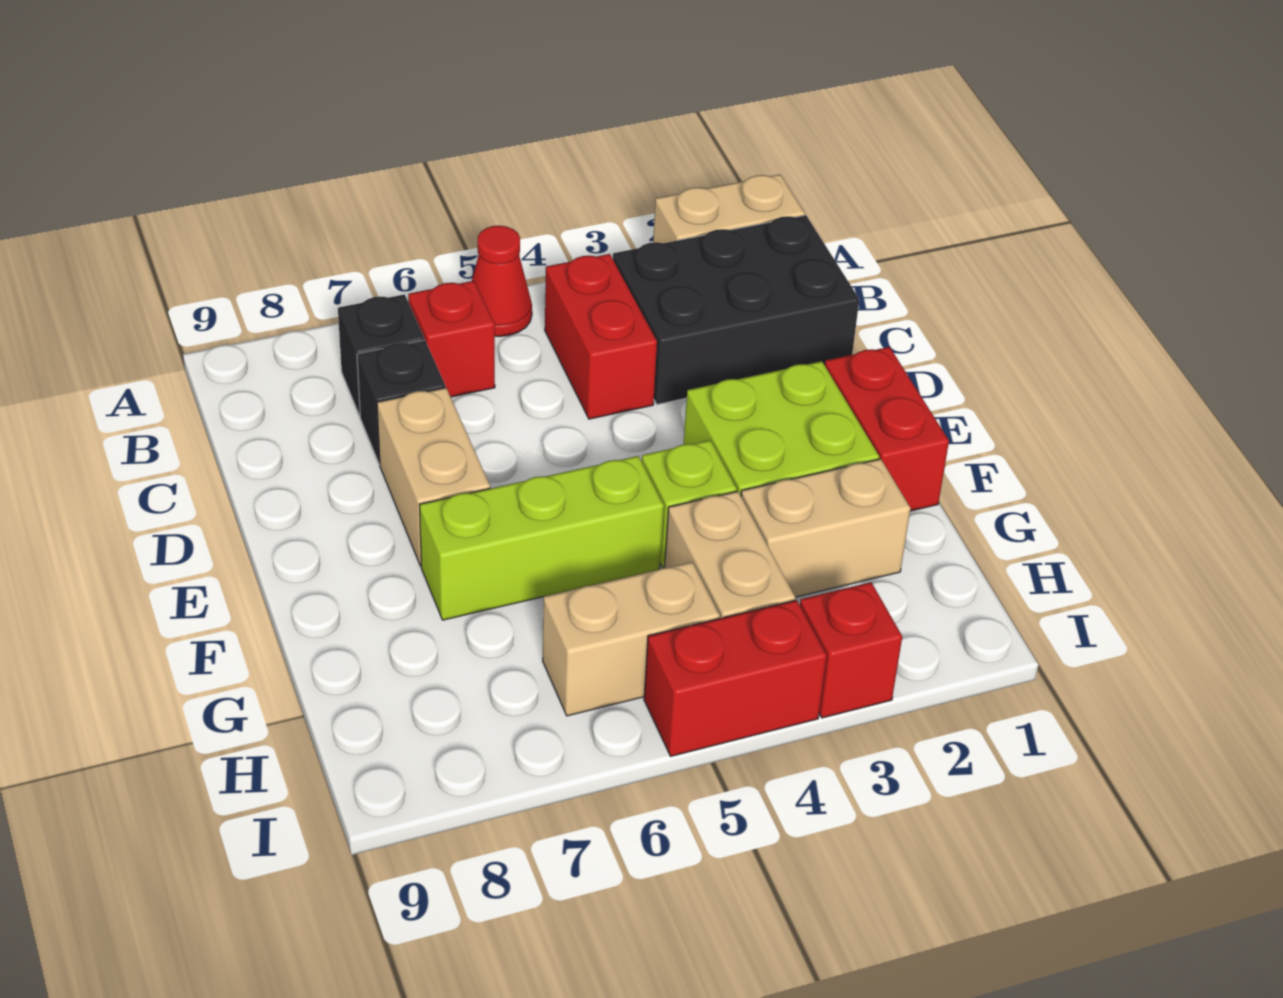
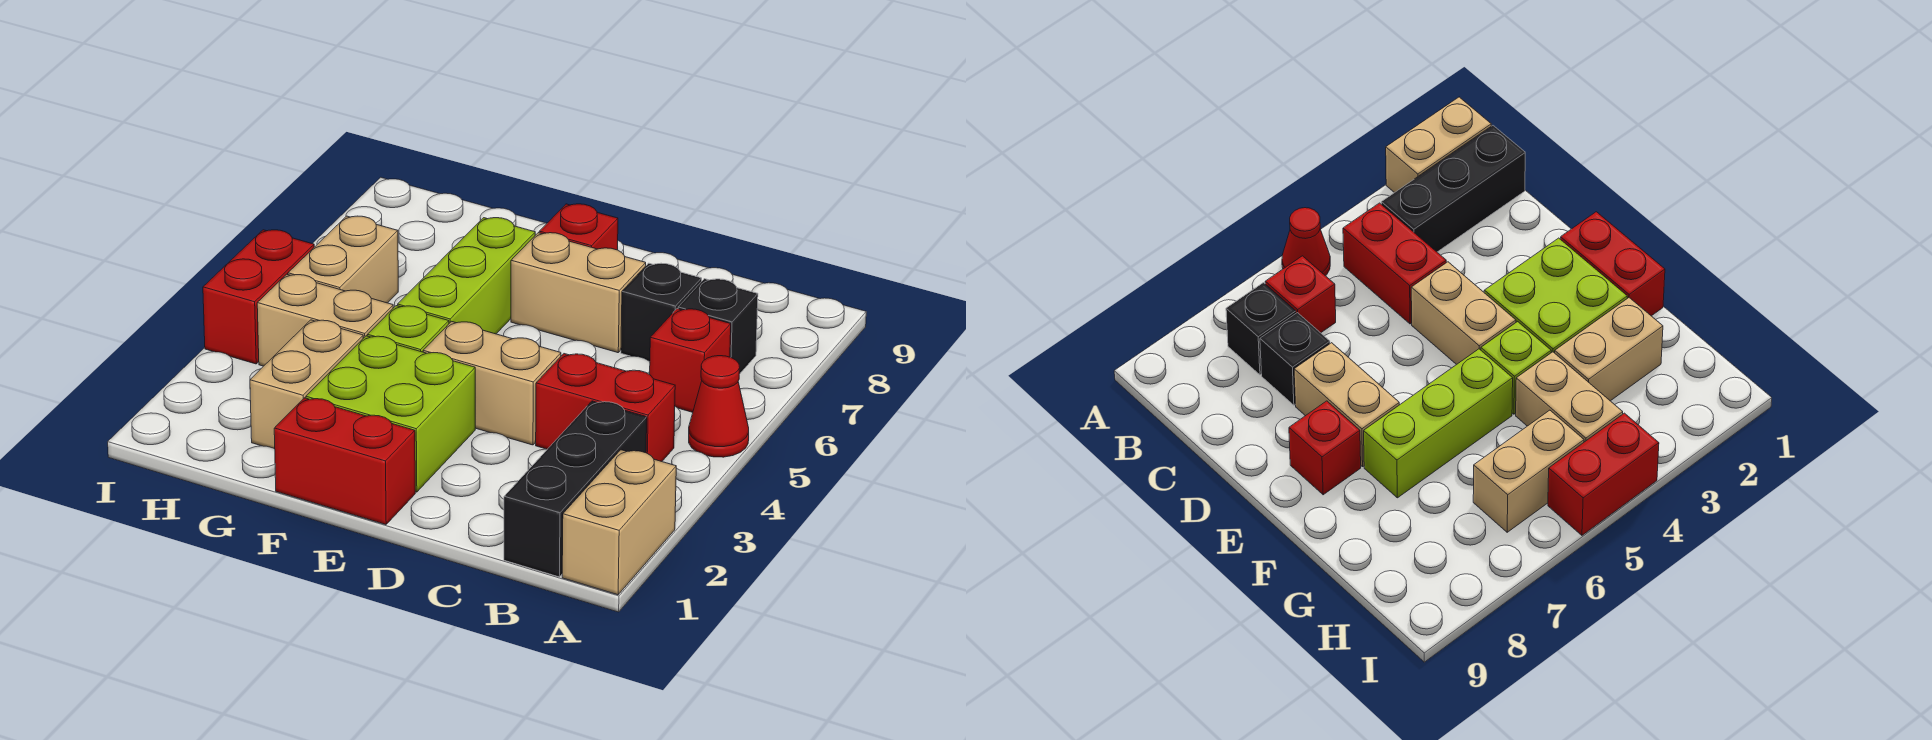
black brick B1:C3 level 1 -> black brick B1:B3 level 1
none -> tan brick D4:E4 level 1
red brick I3 level 1 -> red brick E8 level 1

